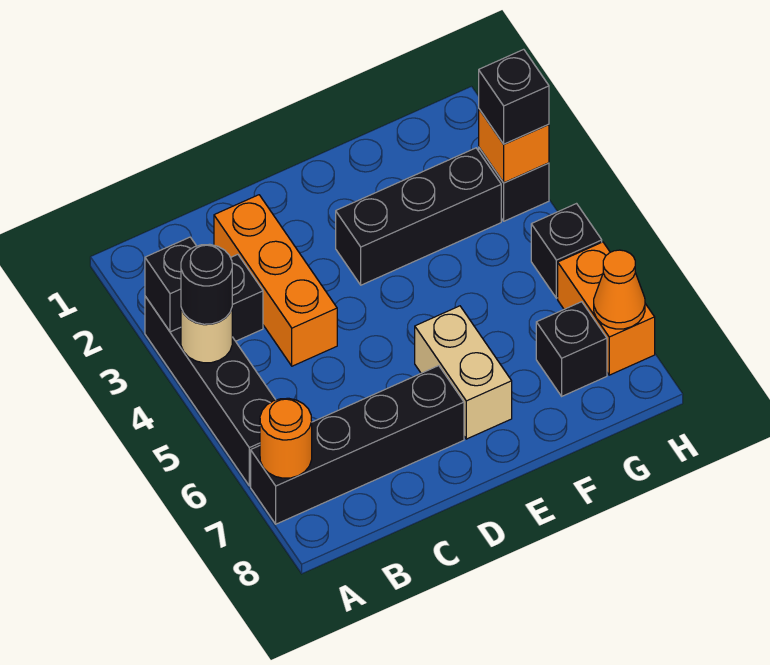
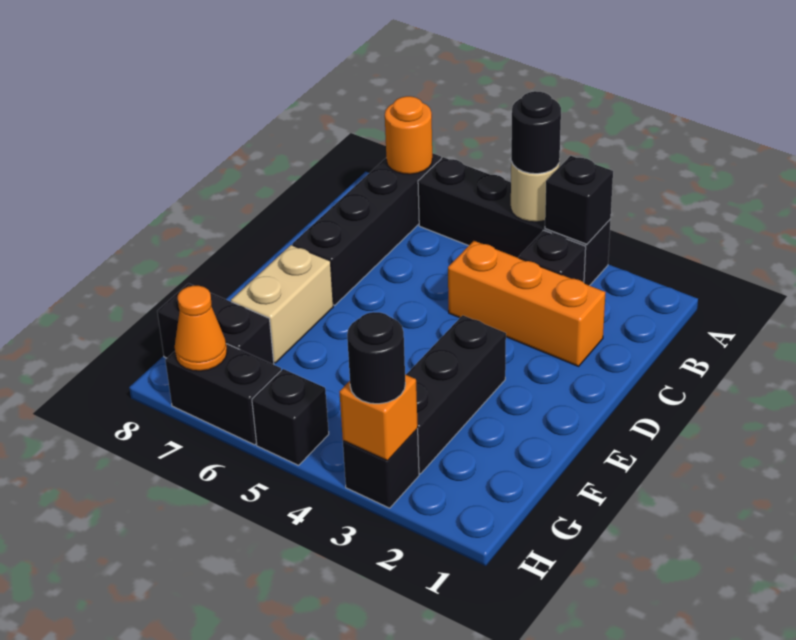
tan brick E6:E7 level 1 -> tan brick E7:F7 level 1
black brick G7 level 1 -> black brick G7:G8 level 1
black brick H3 level 3 -> black round brick H3 level 3
orange brick H6:H7 level 1 -> black brick H6:H7 level 1

